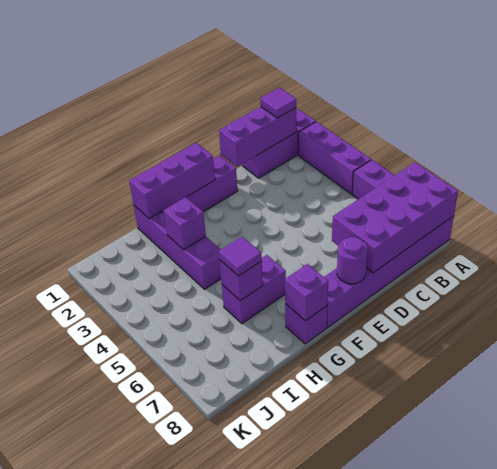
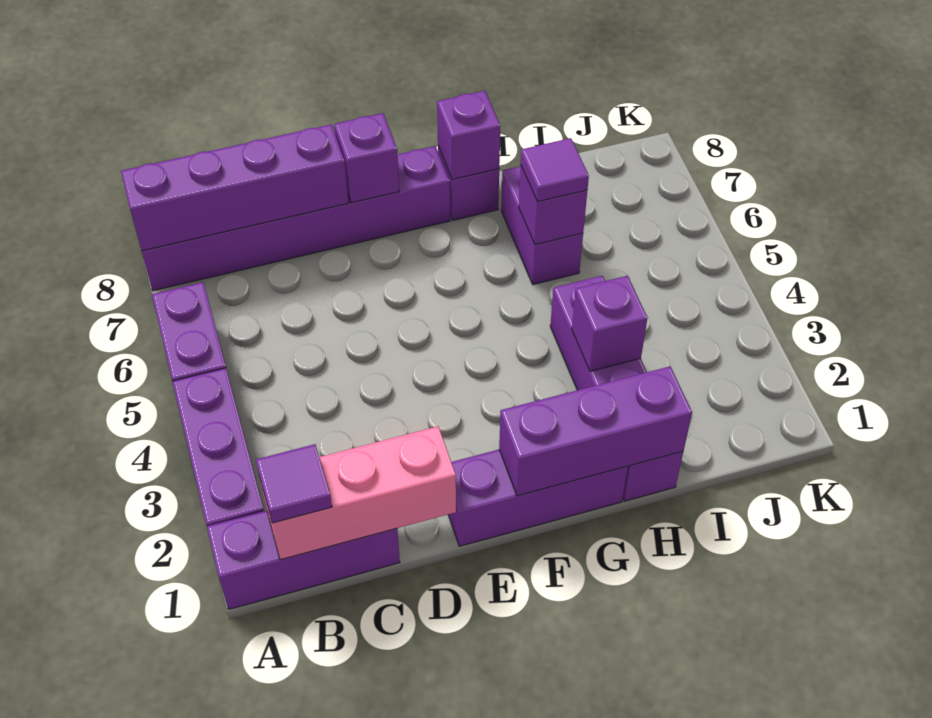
purple brick A7:D8 level 2 -> purple brick A8:D8 level 2
purple brick B1:D1 level 2 -> pink brick B1:D1 level 2
purple round brick E8 level 2 -> purple brick E8 level 2
purple brick G6:H6 level 1 -> purple brick H6:H7 level 1

